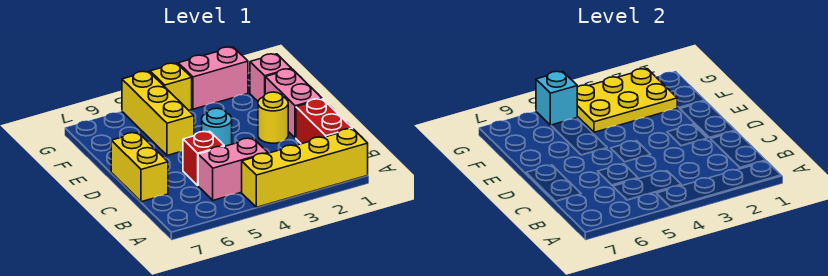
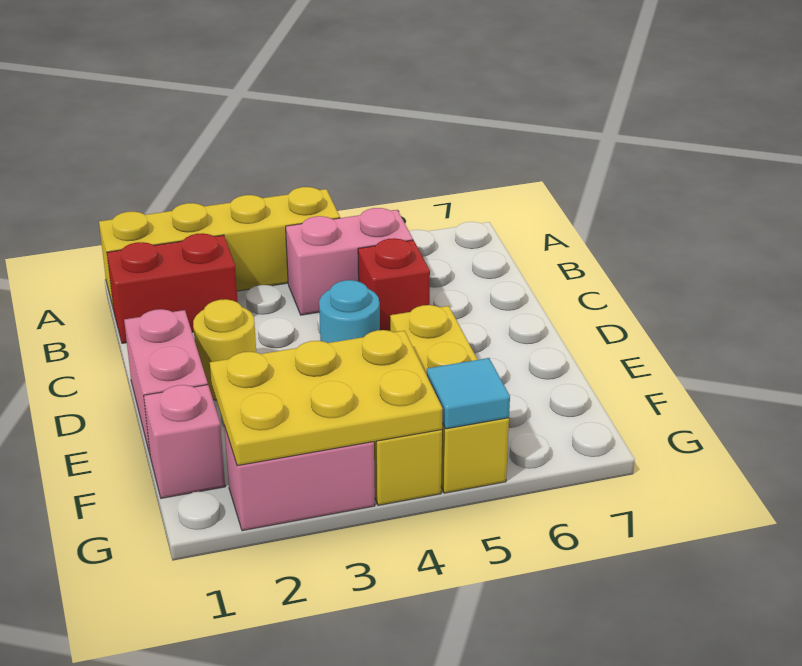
red brick B1:C1 level 1 -> red brick B1:B2 level 1
yellow brick C7:D7 level 1 -> none
cyan brick G5 level 2 -> cyan tile G5 level 2

